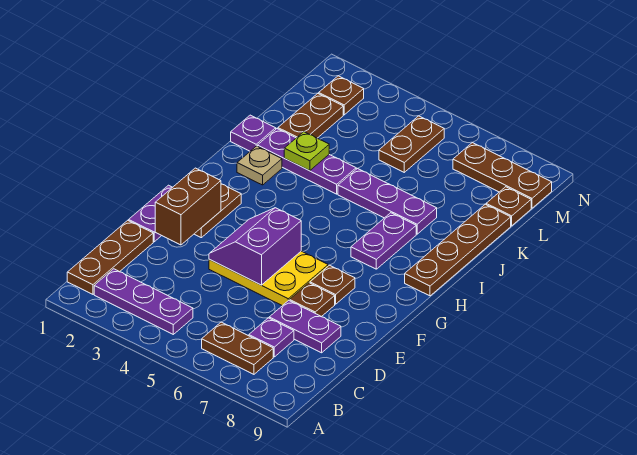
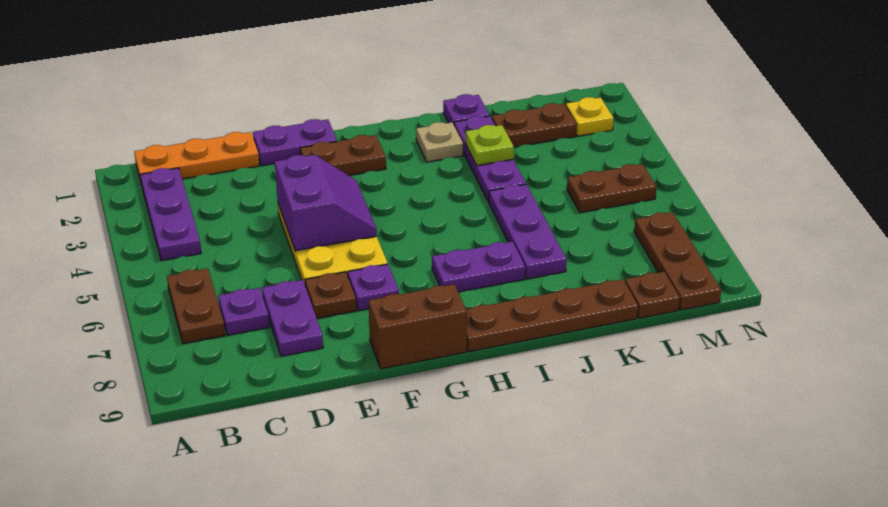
brown plate B1:D1 level 1 -> orange plate B1:D1 level 1
brown brick E2:F2 level 2 -> brown brick F9:G9 level 1
purple slope E4:F5 level 2 top 5 -> purple slope E4:F5 level 2 top E
brown plate F7 level 1 -> purple plate F7 level 1
brown plate M2 level 1 -> yellow plate M2 level 1

